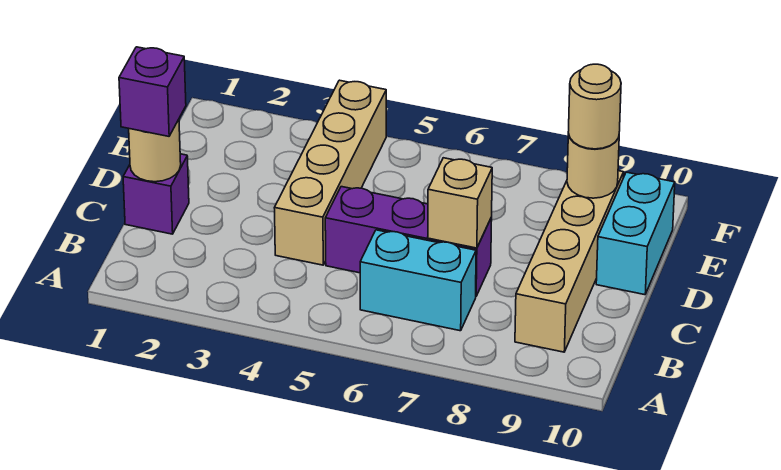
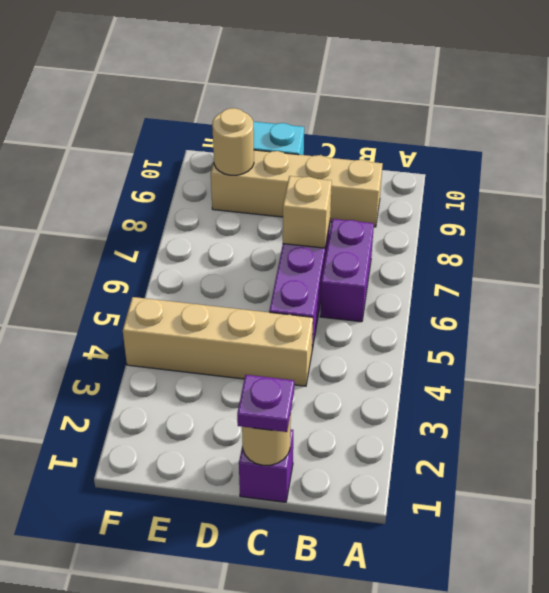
cyan brick B6:B7 level 1 -> purple brick B6:B7 level 1
purple brick C1 level 3 -> purple plate C1 level 3
tan round brick E9 level 3 -> none

